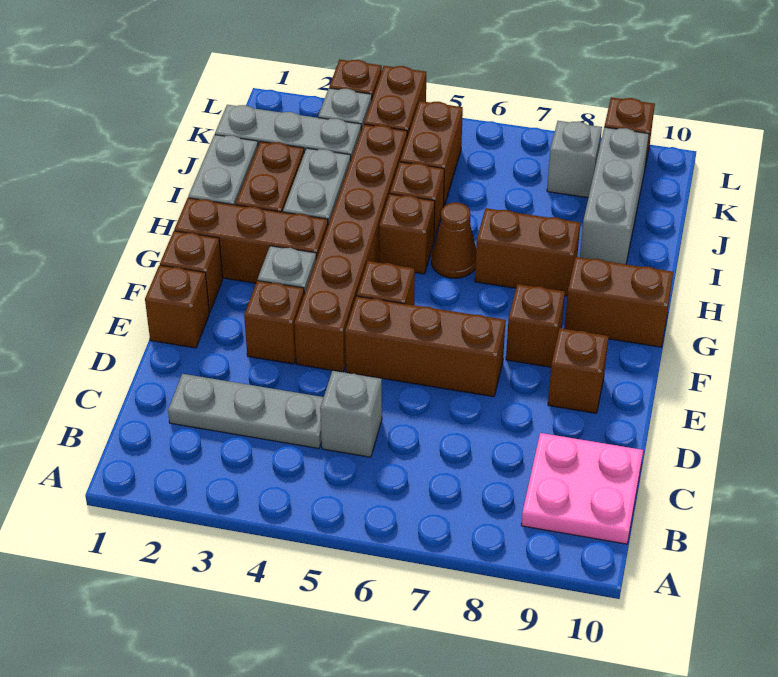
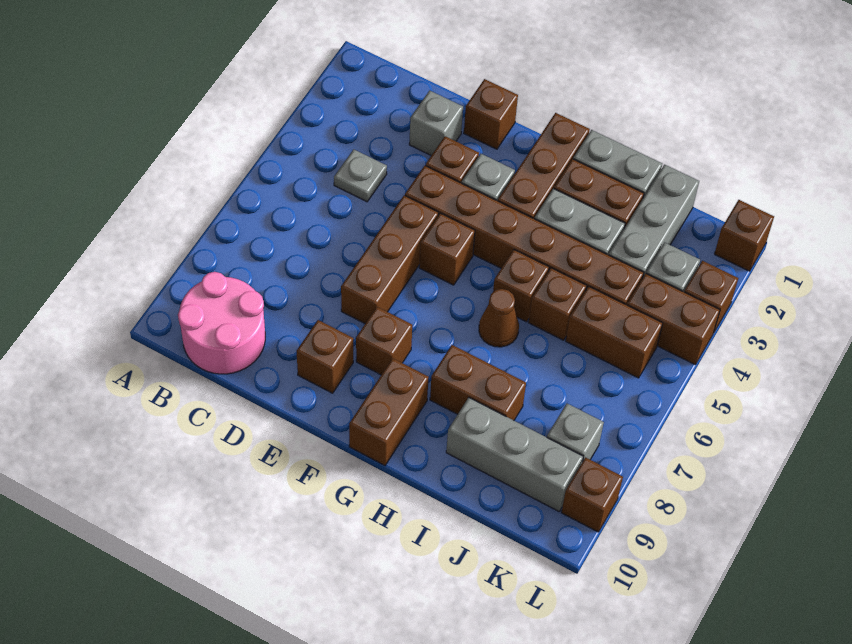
pink plate B9:C10 level 1 -> pink round brick B9:C10 level 1
grey plate C2:C4 level 1 -> grey plate C4 level 1
grey brick C5 level 1 -> grey brick D2 level 1
brown brick F1 level 1 -> brown brick L1 level 1
brown brick H7:H8 level 1 -> brown brick H8:I8 level 1

